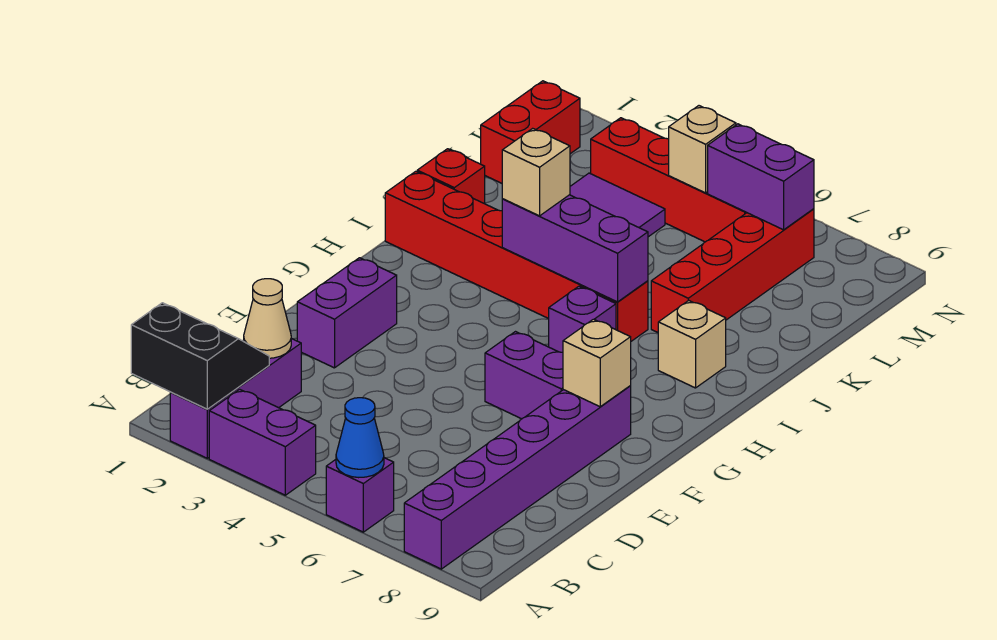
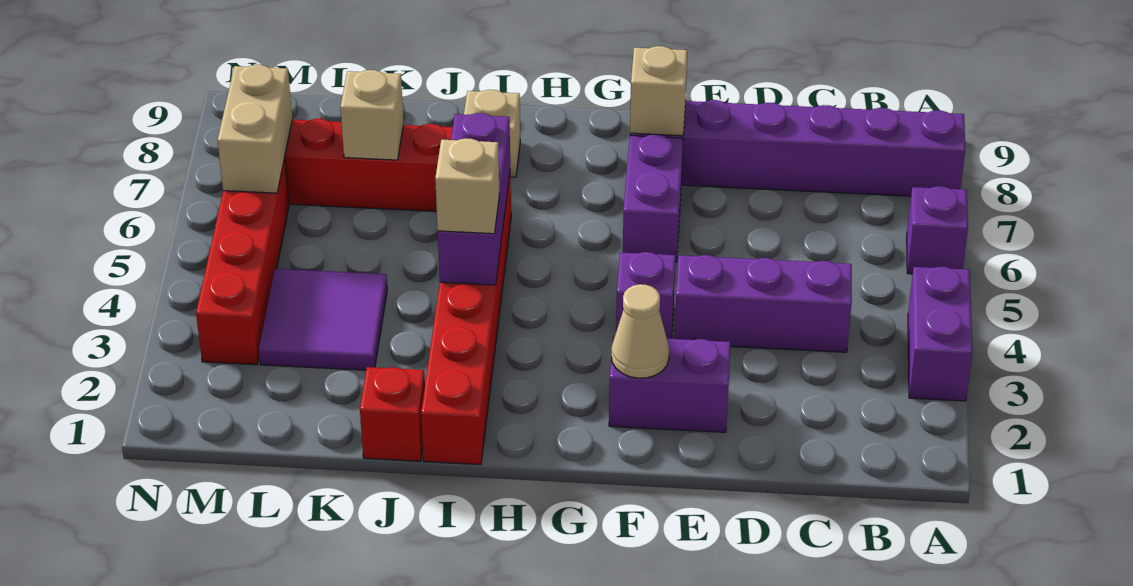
black slope A1:B2 level 2 top A -> none
purple brick A2:C2 level 1 -> purple brick C4:E4 level 1
blue cone A6 level 2 -> none
tan cone C2 level 2 -> tan cone F2 level 2
purple brick H6 level 1 -> purple brick F4 level 1
red brick L1:M1 level 1 -> none
tan brick M5 level 2 -> tan brick K7 level 2
purple brick M6:M7 level 2 -> tan brick M6:M7 level 2

